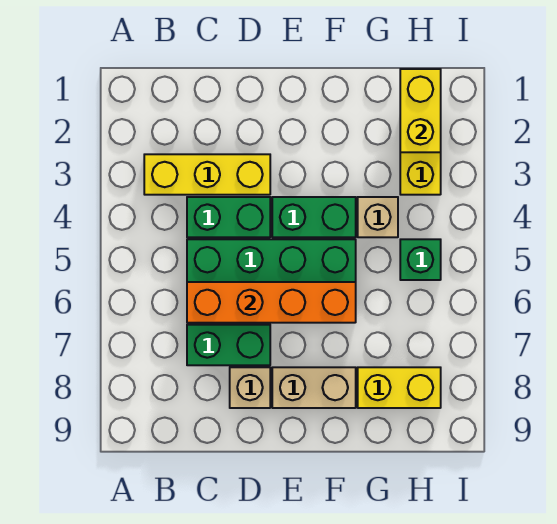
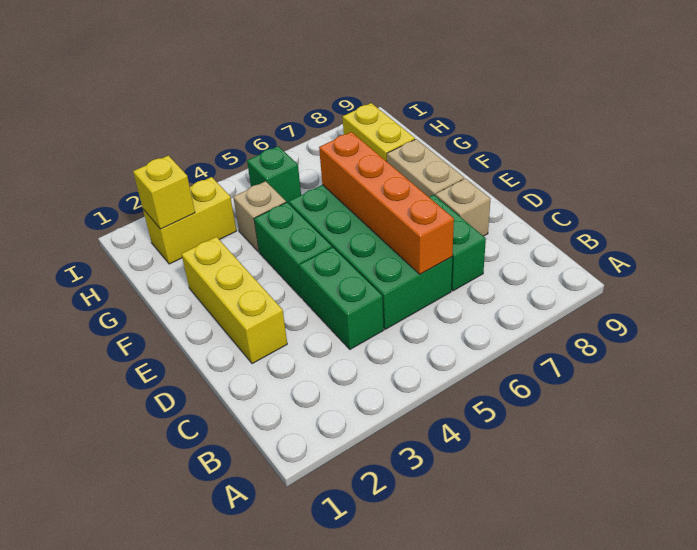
yellow brick B3:D3 level 1 -> yellow brick D2:F2 level 1
yellow brick H1:H2 level 2 -> yellow brick H2 level 2

